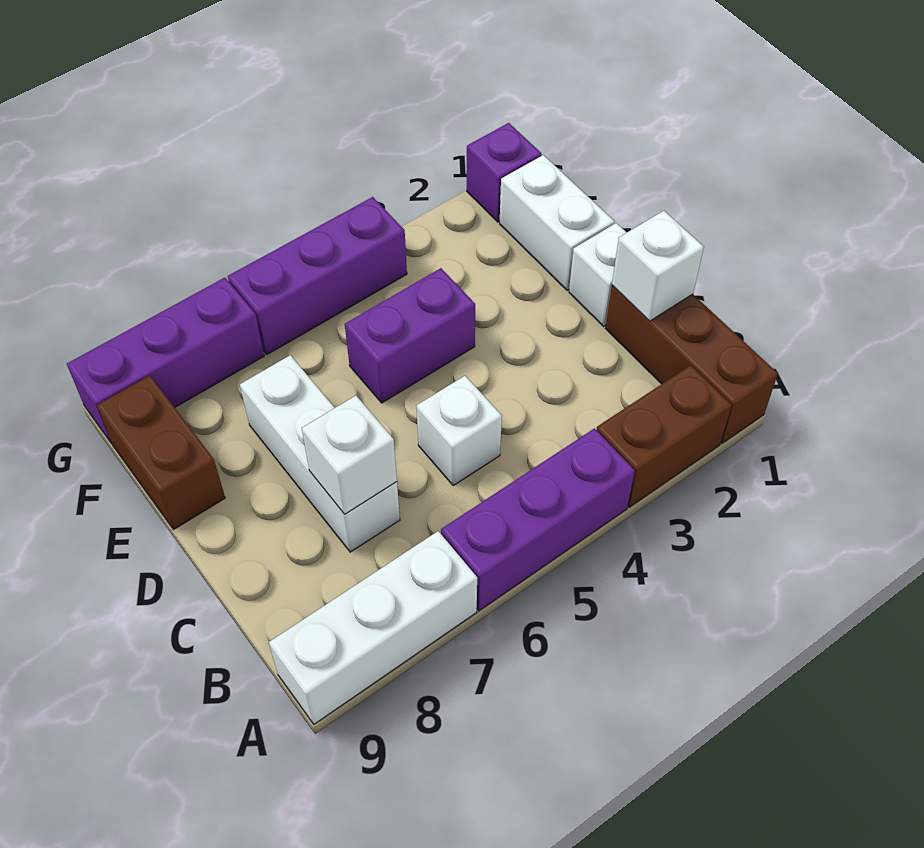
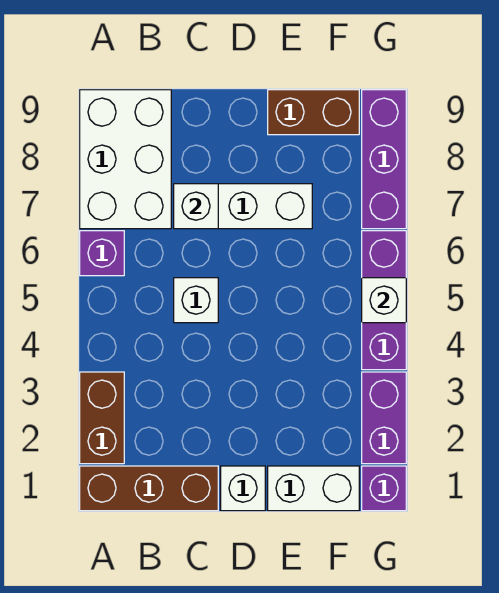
purple brick A4:A6 level 1 -> purple brick A6 level 1
white brick A7:A9 level 1 -> white brick A7:B9 level 1
white brick C1 level 2 -> white brick G5 level 2
purple brick E4:E5 level 1 -> purple brick G2:G3 level 1

